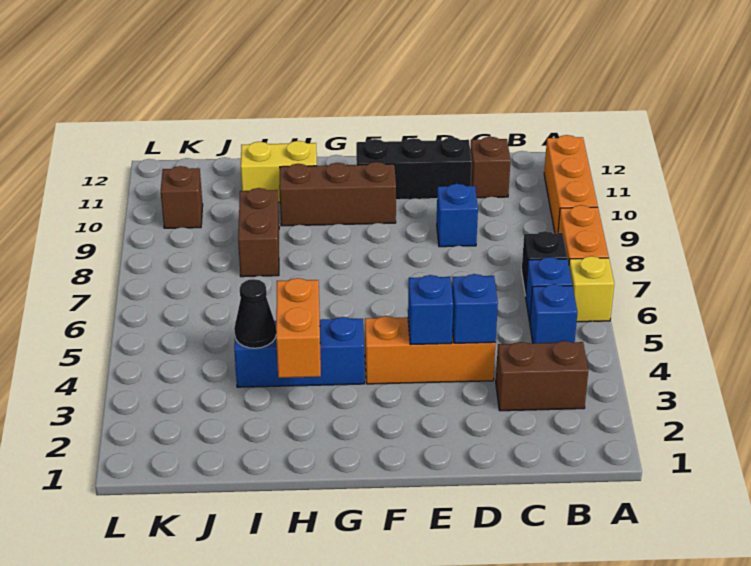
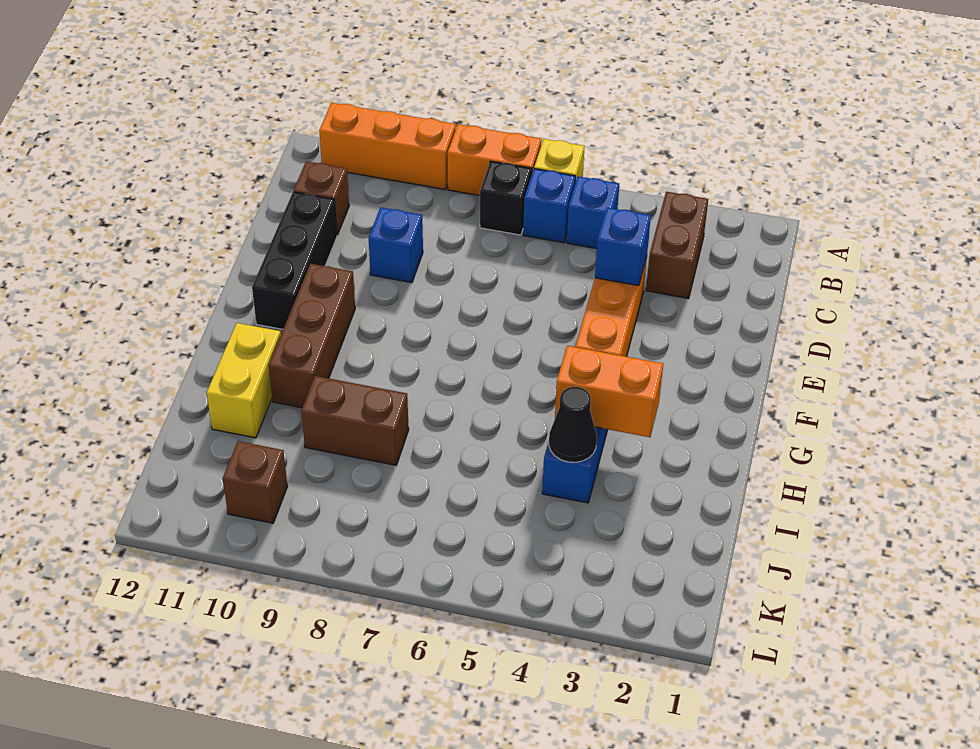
blue brick E4 level 2 -> none

